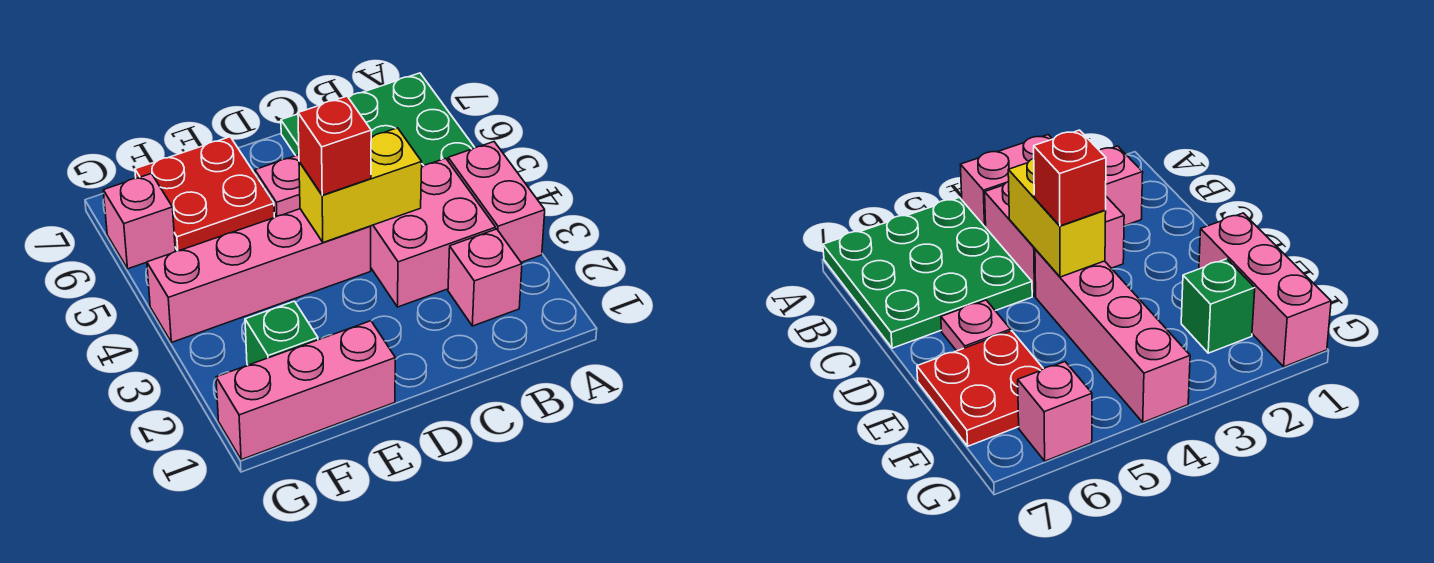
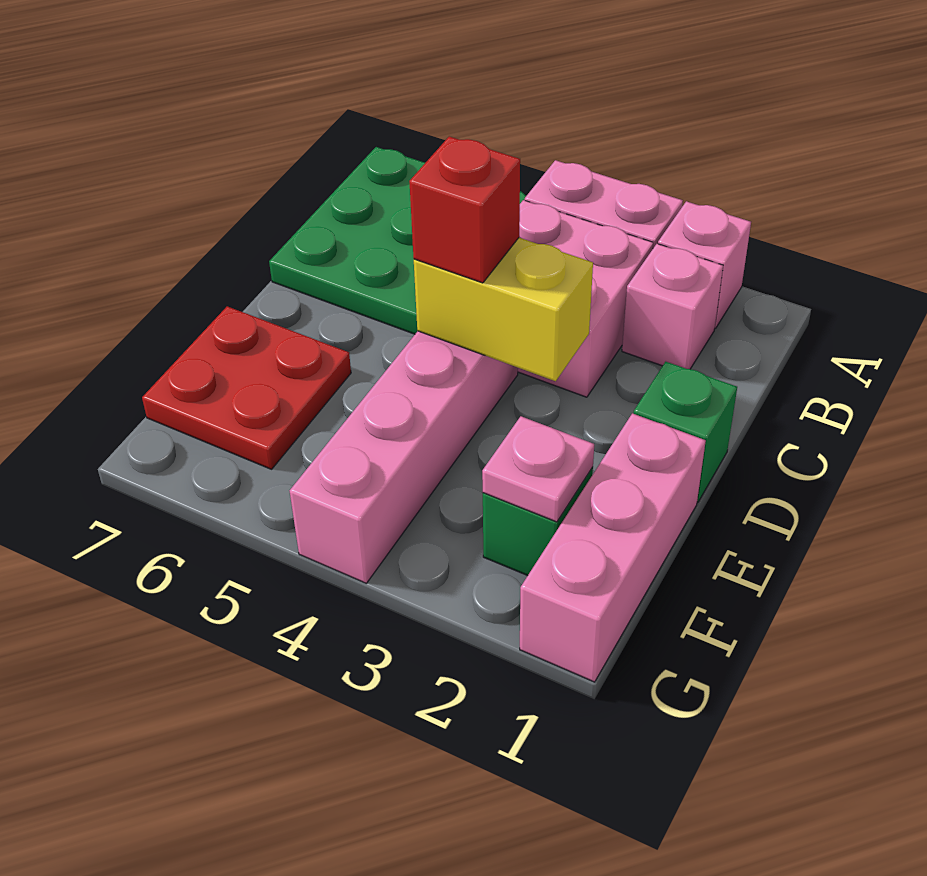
yellow brick C4:D4 level 2 -> yellow brick D3:D4 level 2
none -> green brick D1 level 1
pink plate D6 level 1 -> pink plate F2 level 2
pink brick G6 level 1 -> pink brick A2 level 1

